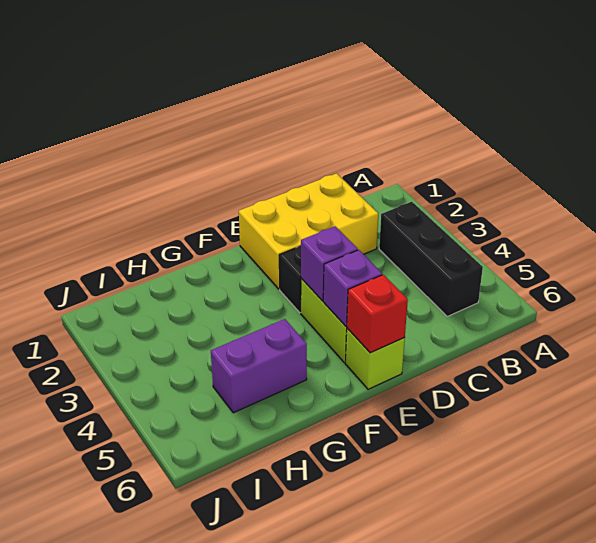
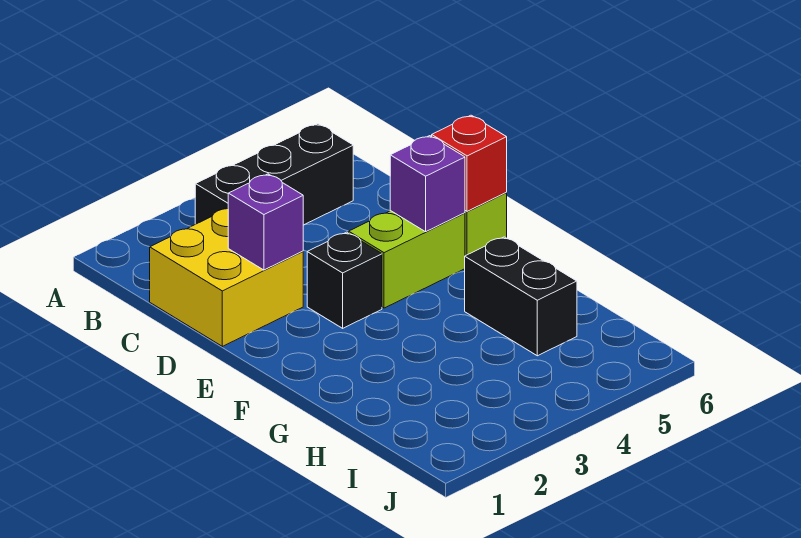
yellow brick C1:E2 level 1 -> yellow brick C1:D2 level 1
purple brick E4 level 2 -> purple brick D2 level 2
purple brick G5:H5 level 1 -> black brick G5:H5 level 1

